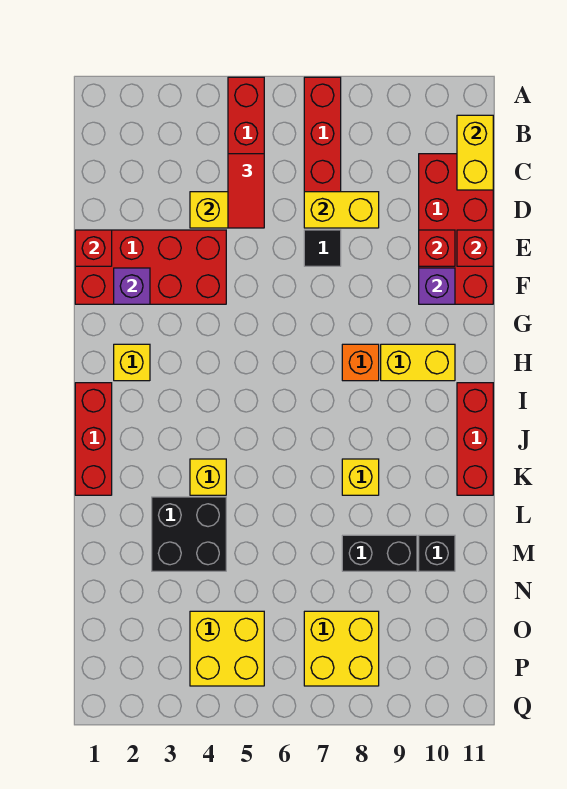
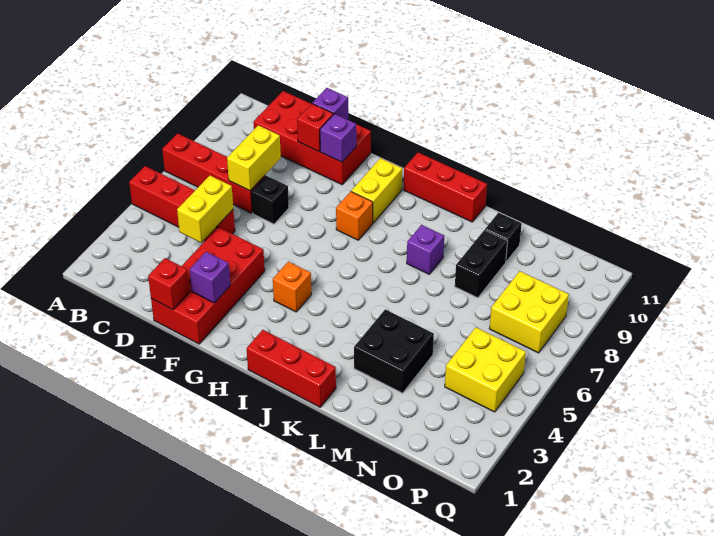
yellow brick B11:C11 level 2 -> none
red tile C5:D5 level 3 -> none
black tile E7 level 1 -> black brick E7 level 1
red brick E11 level 2 -> purple brick E11 level 2
yellow brick H2 level 1 -> none
none -> orange brick H4 level 1
yellow brick K4 level 1 -> none
yellow brick K8 level 1 -> purple brick K8 level 1

